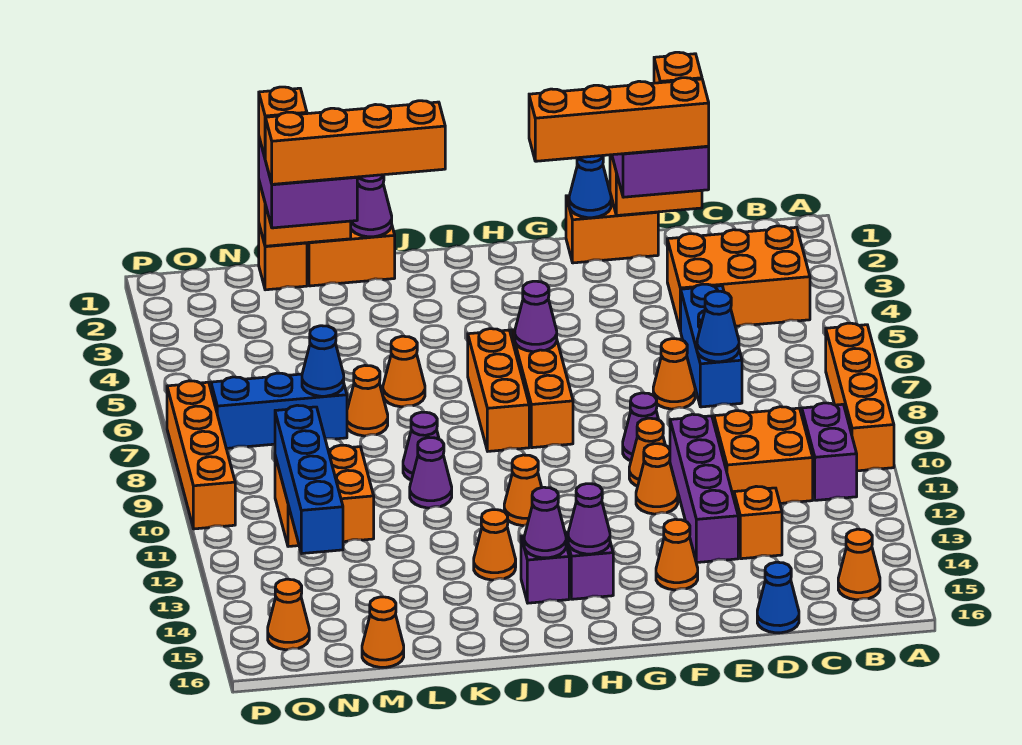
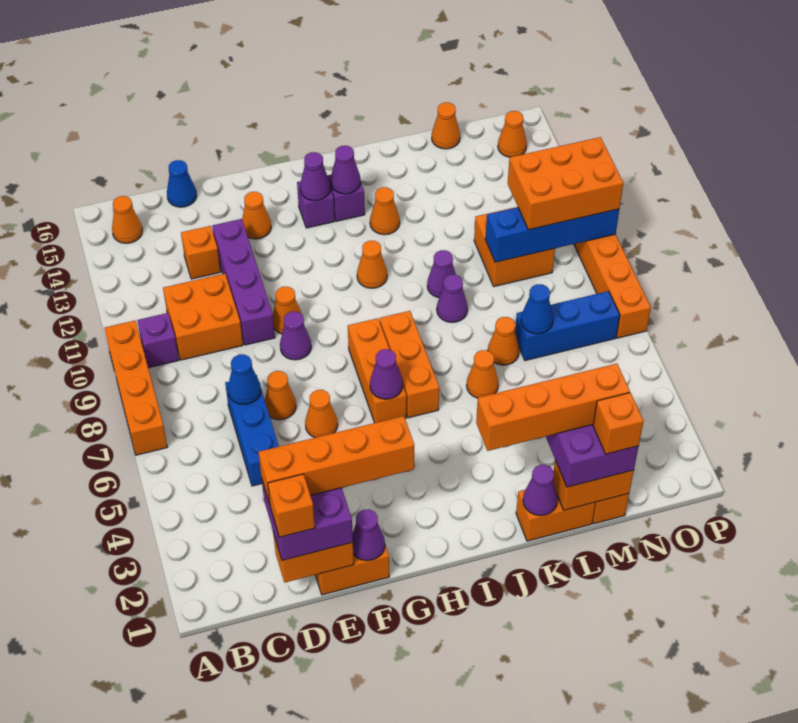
orange brick B3:D4 level 1 -> orange brick N10:P11 level 3
purple brick B10:B11 level 1 -> purple brick B10 level 1
blue cone F1 level 2 -> purple cone F1 level 2
orange cone F11 level 1 -> orange cone F6 level 1
blue brick N10:N13 level 2 -> blue brick M10:P10 level 2

